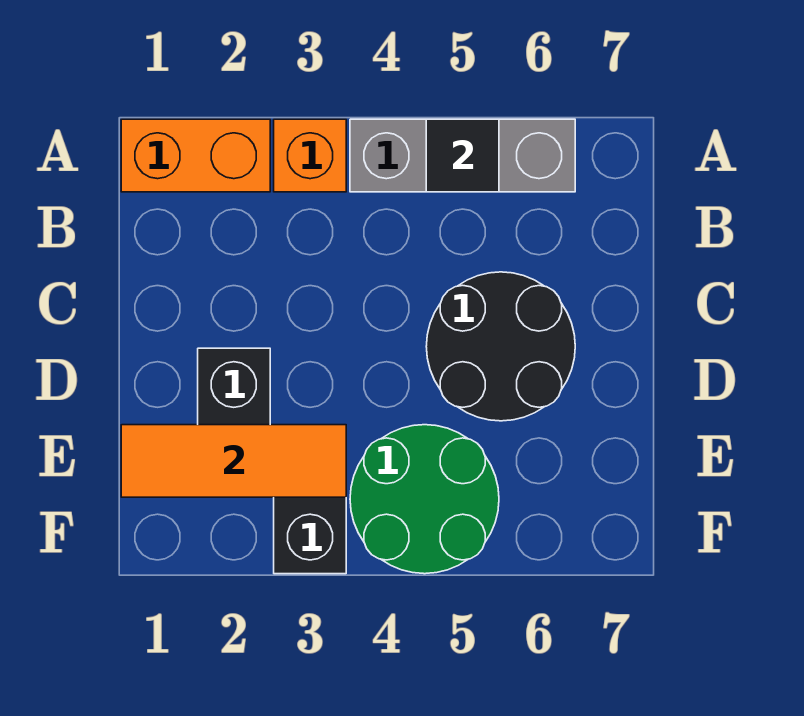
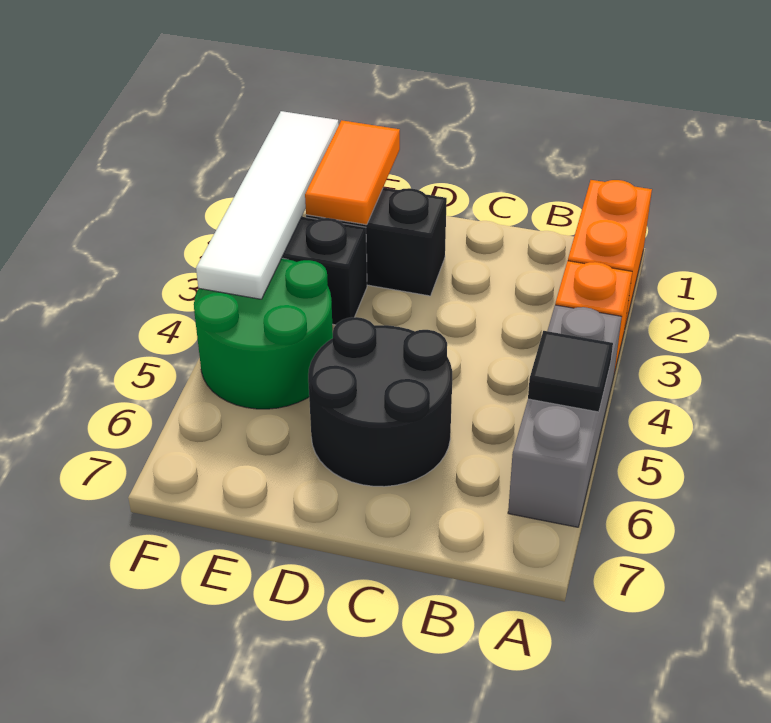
orange tile E1:E3 level 2 -> orange tile E1:E2 level 2
none -> white tile F1:F4 level 2

